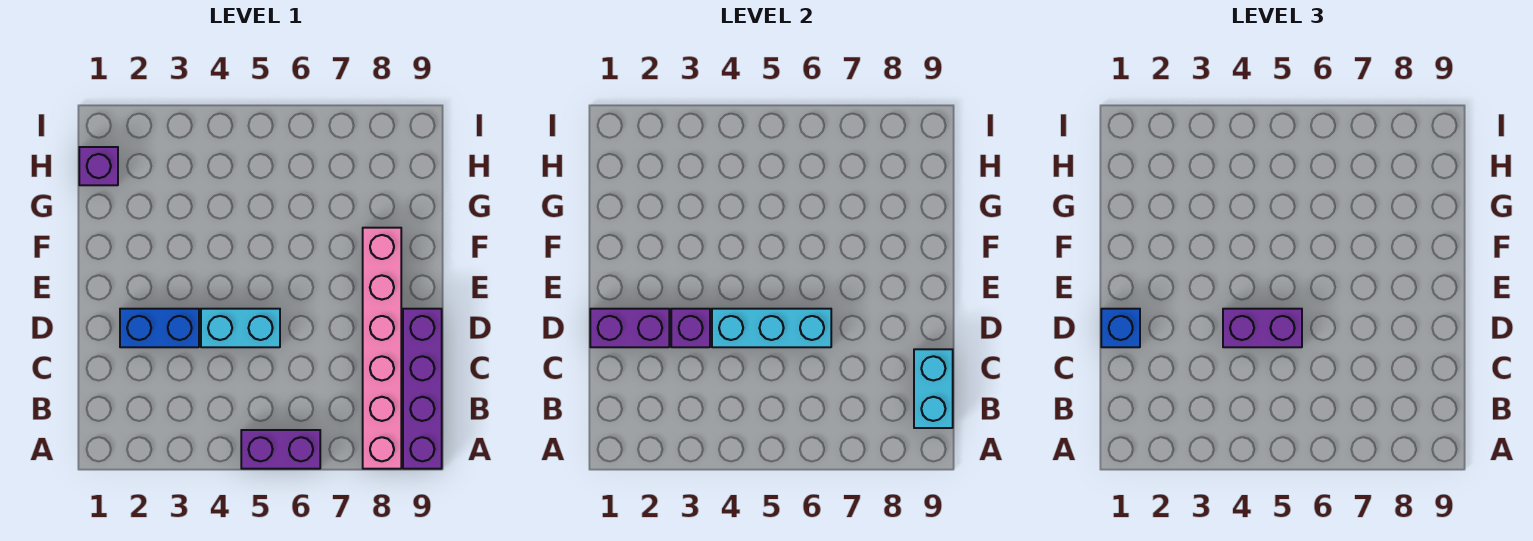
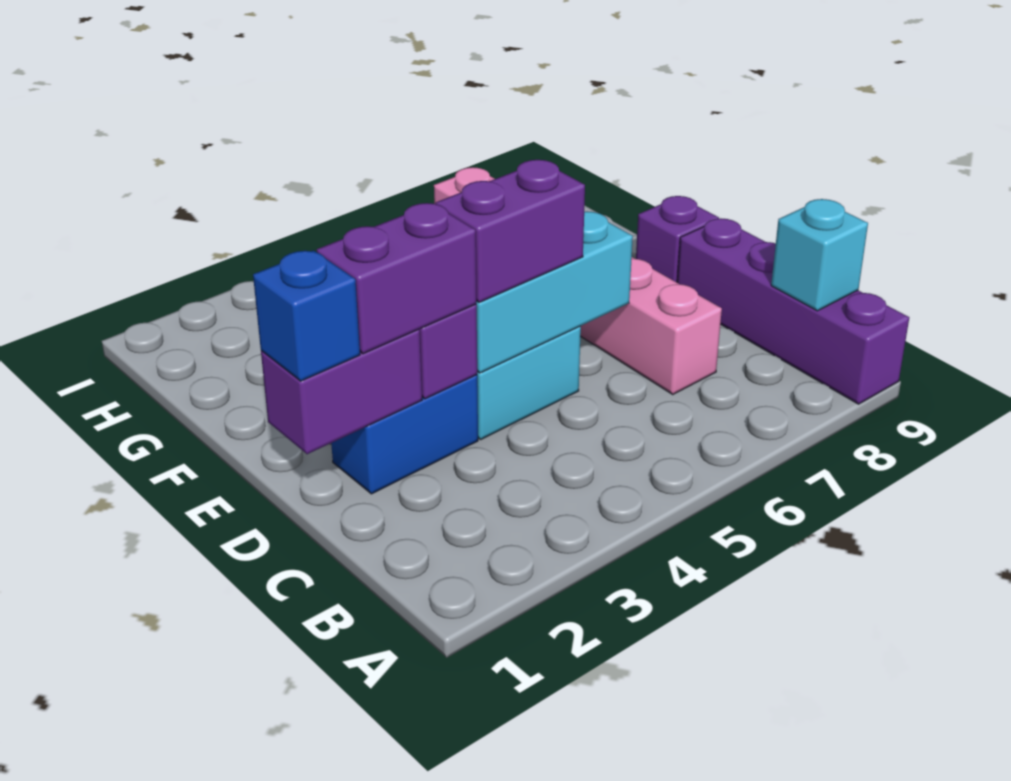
purple brick A5:A6 level 1 -> purple brick D2:D3 level 3
pink brick A8:F8 level 1 -> pink brick C7:H7 level 1
cyan brick B9:C9 level 2 -> cyan brick B9 level 2
purple brick H1 level 1 -> purple brick E9 level 1

